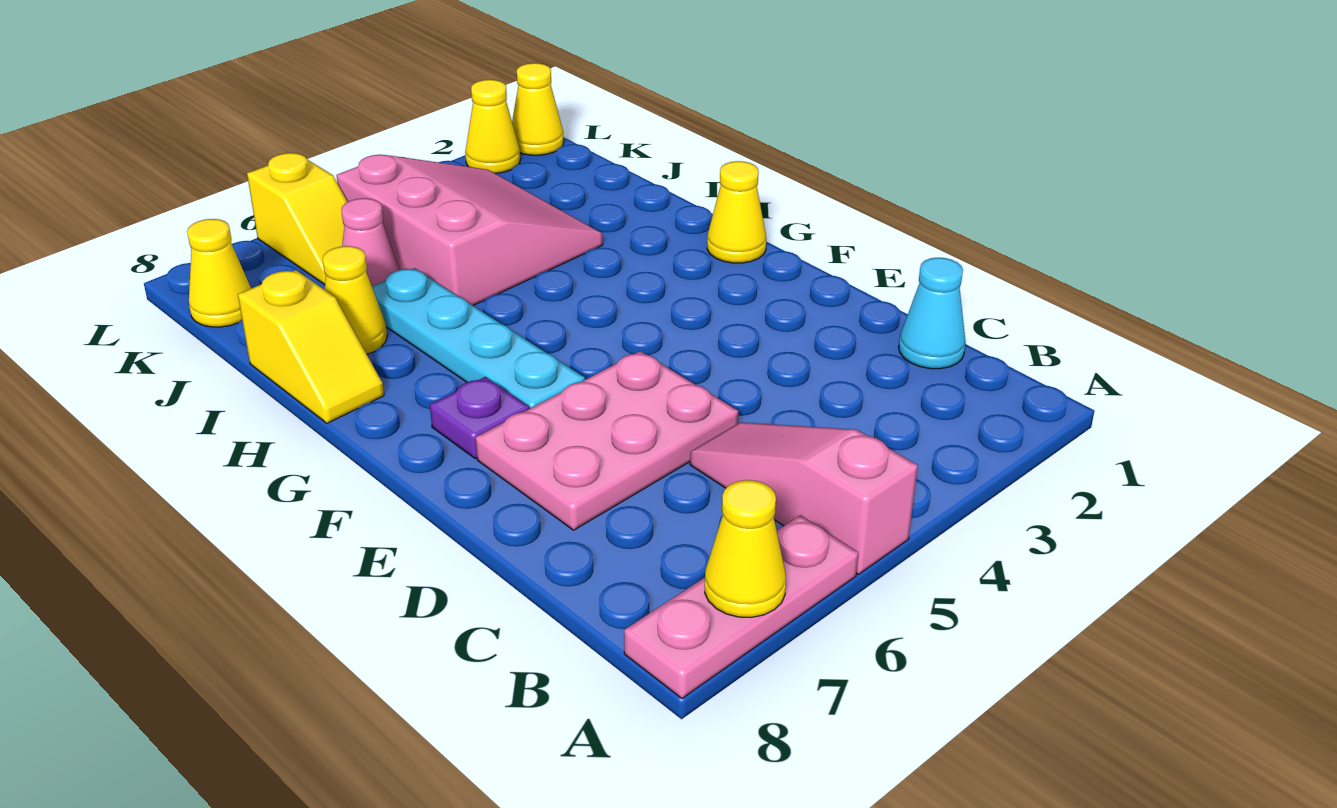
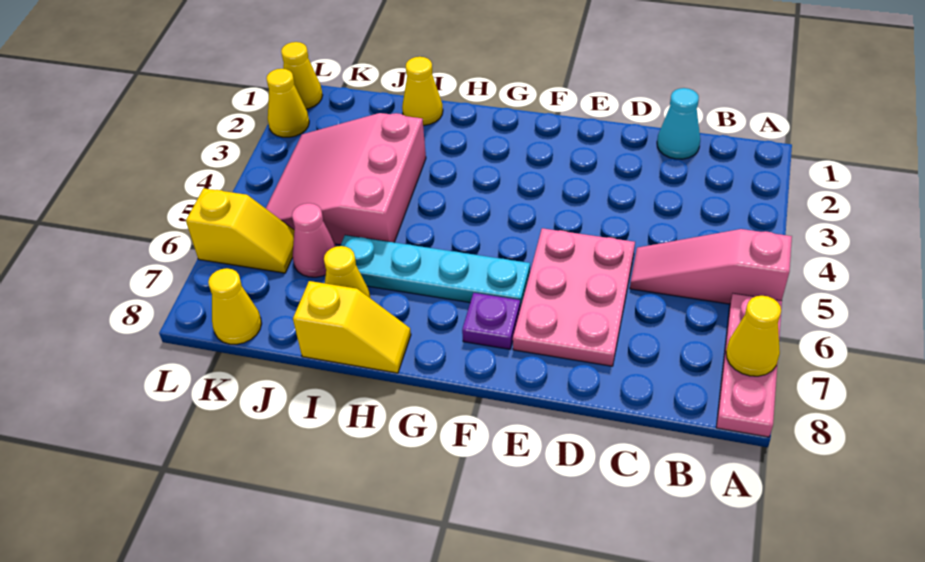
yellow cone G1 level 1 -> yellow cone I1 level 1
pink slope I3:K5 level 1 top 5 -> pink slope I3:K5 level 1 top I

